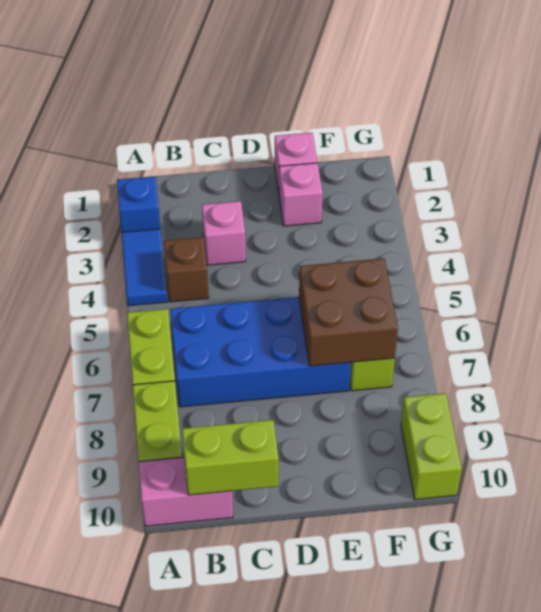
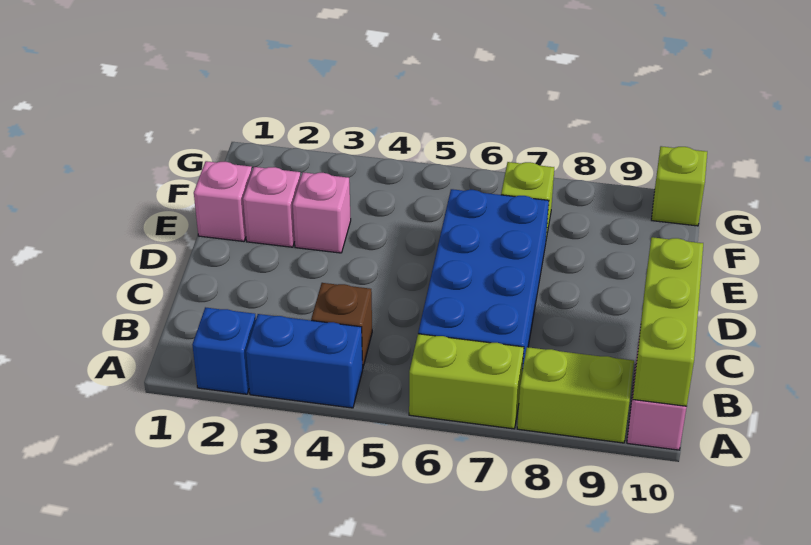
blue tile A3:A4 level 1 -> blue brick A3:A4 level 1
lime brick B10:C10 level 2 -> lime brick A10:C10 level 2
pink brick C3 level 1 -> pink brick E3 level 1
brown brick E6:F7 level 2 -> none
lime brick G9:G10 level 1 -> lime brick G10 level 1

